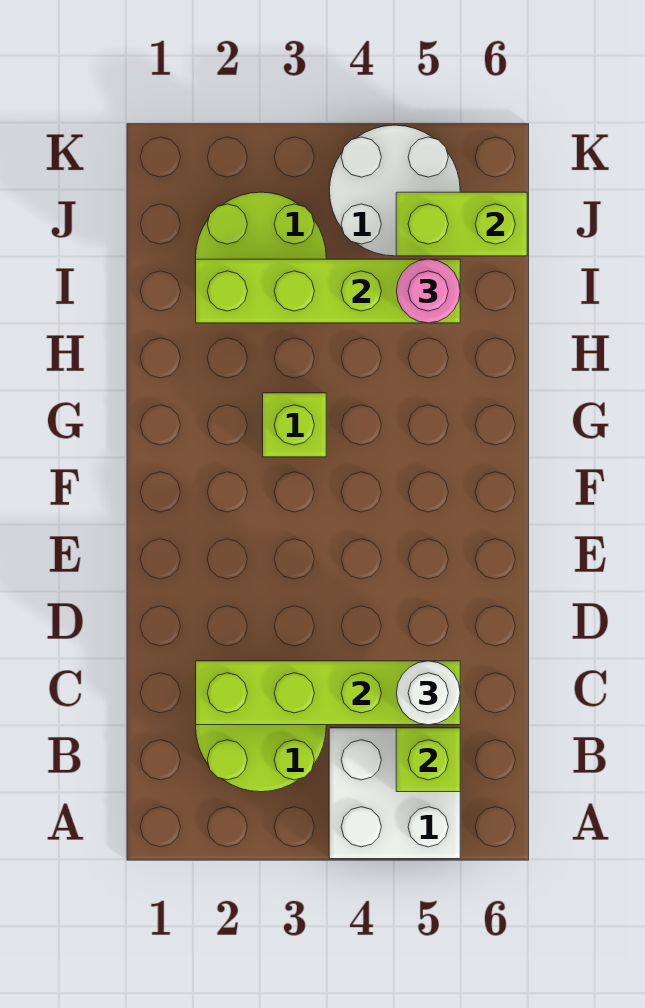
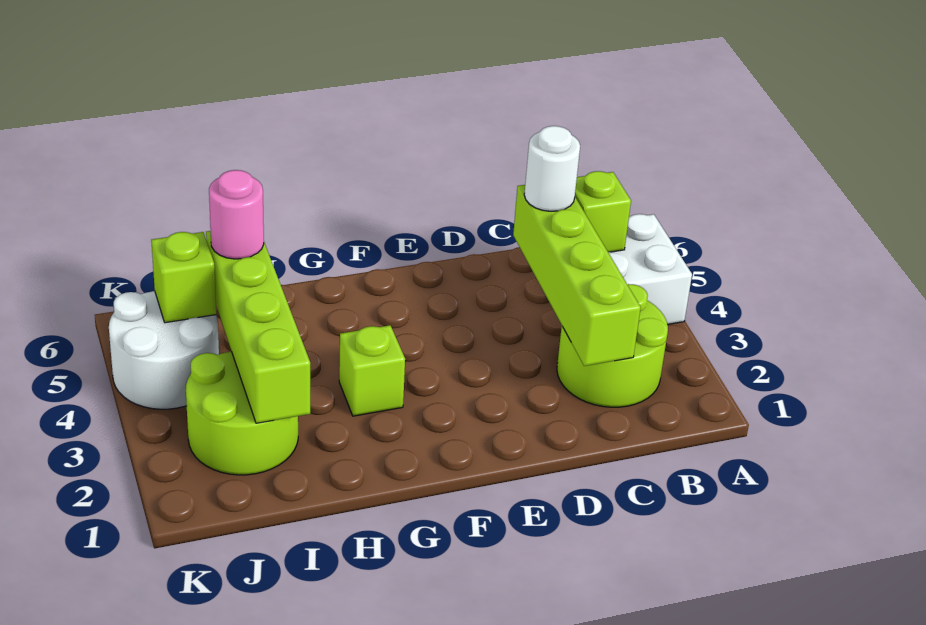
lime brick J5:J6 level 2 -> lime brick J5 level 2

